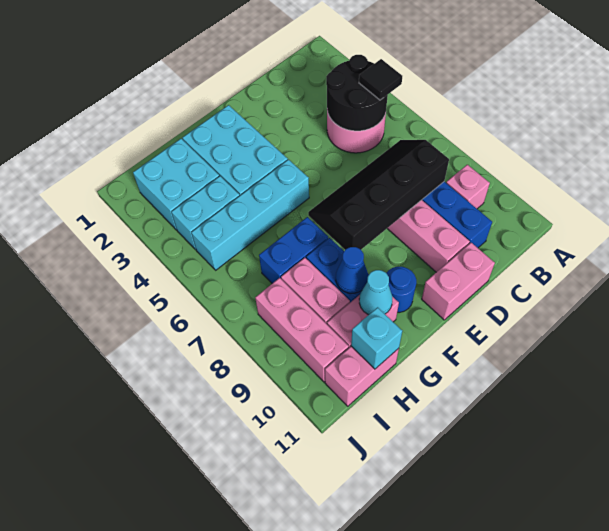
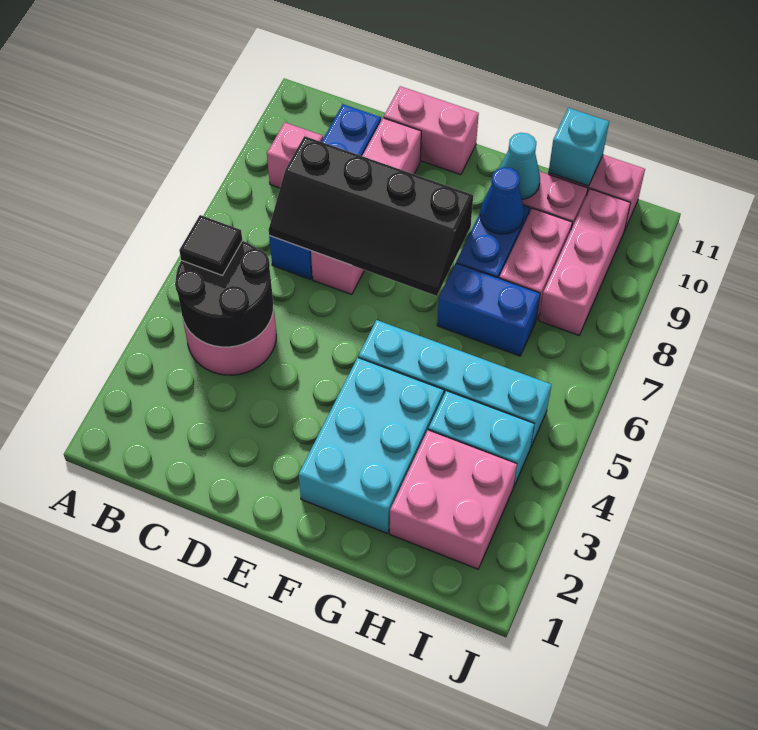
blue round brick F10 level 1 -> none
cyan brick H2:I3 level 1 -> pink brick H2:I3 level 1

